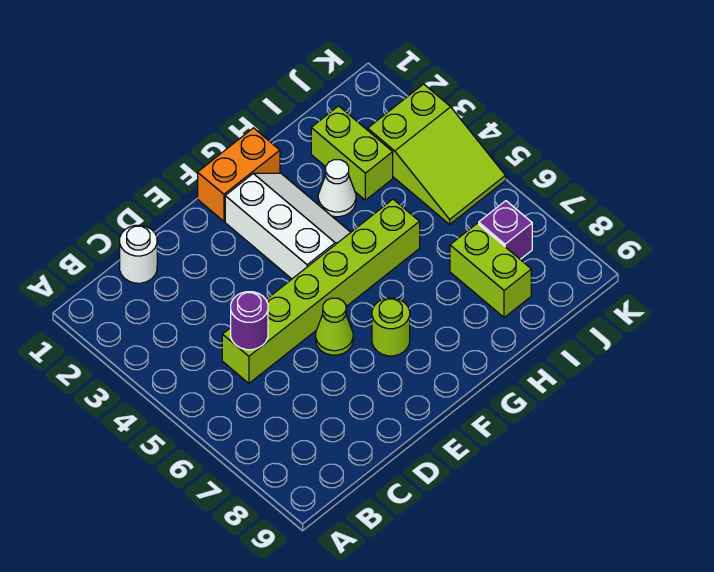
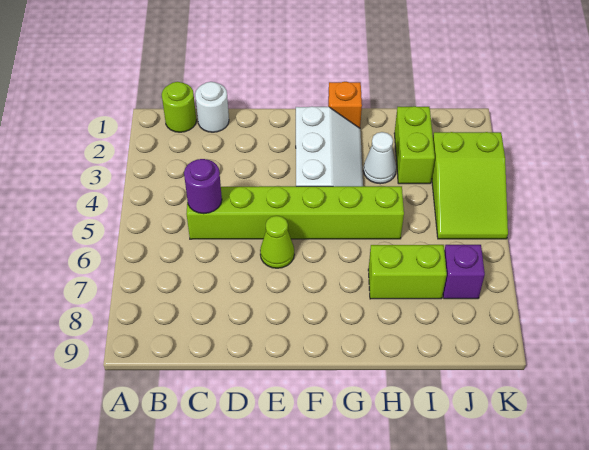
orange brick F1:G1 level 1 -> orange brick G1 level 1
lime round brick F7 level 1 -> lime round brick B1 level 1
lime brick I7:I8 level 1 -> lime brick H7:I7 level 1

